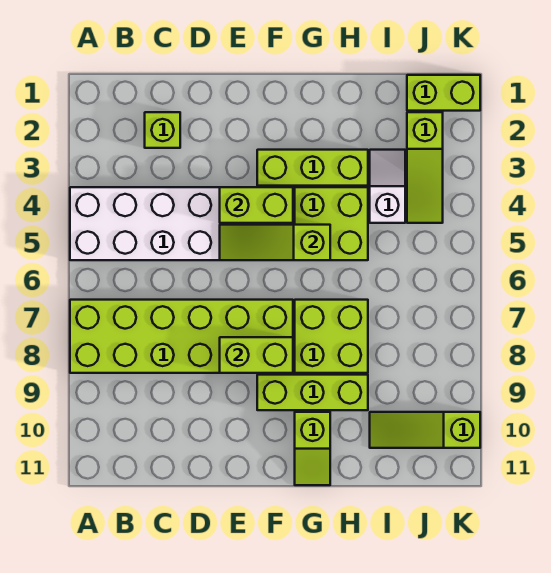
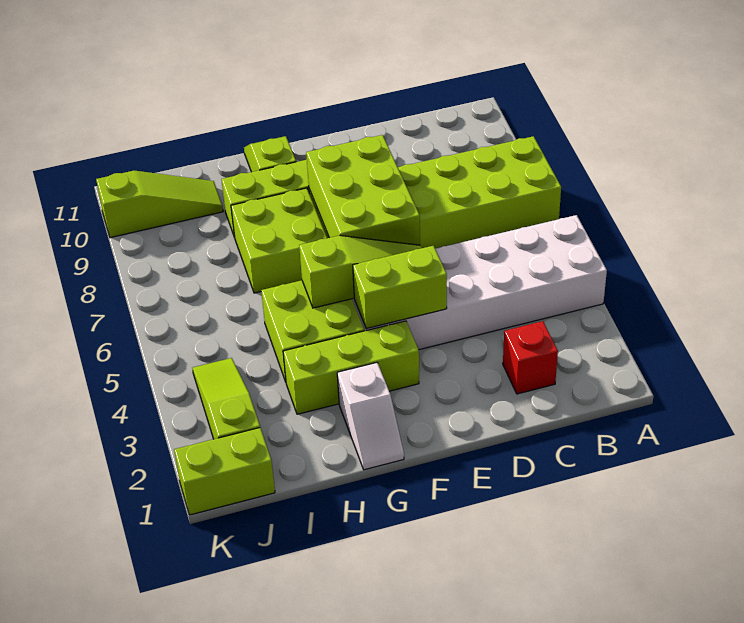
lime brick C2 level 1 -> red brick C2 level 1
lime brick E8:F8 level 2 -> lime brick E6:F8 level 2
white slope I3:I4 level 1 top 4 -> white slope G1:G2 level 1 top 2

